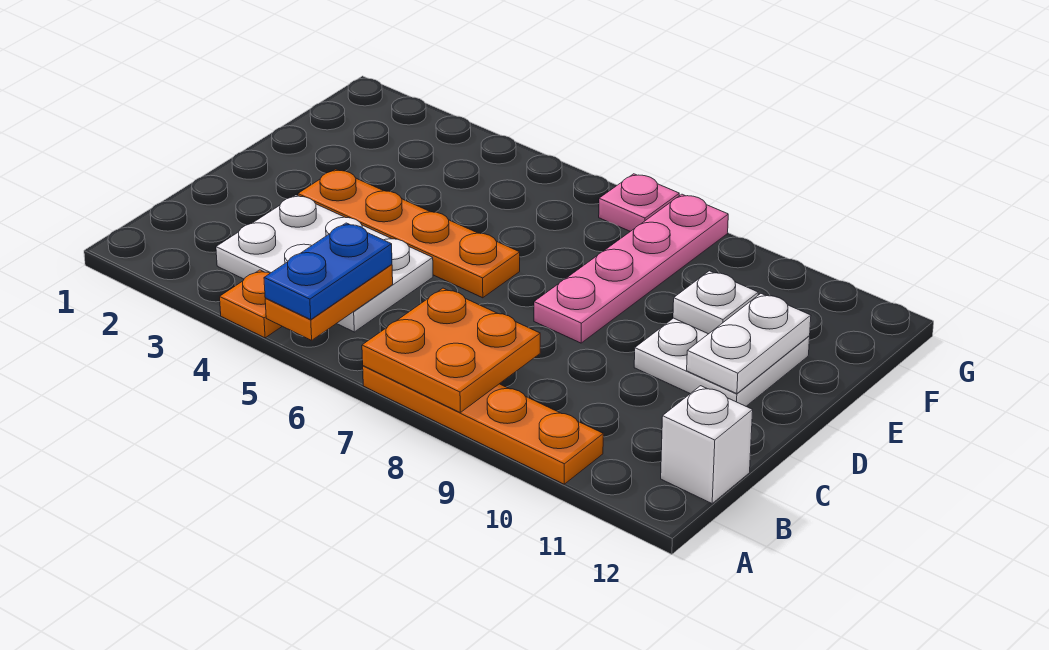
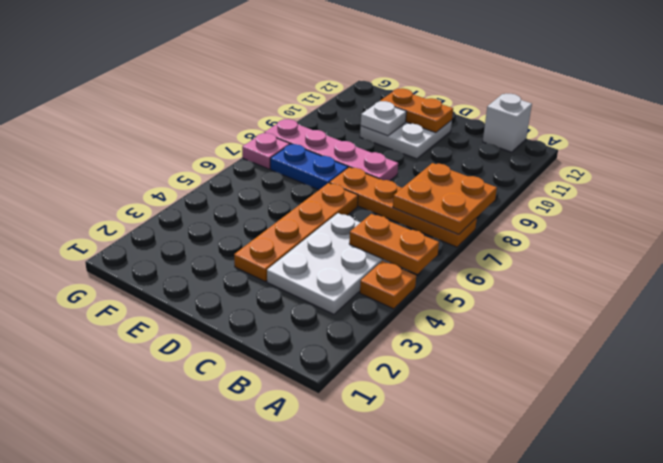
blue plate A5:B5 level 3 -> blue plate E7:F7 level 1
orange plate A7:A10 level 1 -> orange plate A7:D7 level 1
white plate D11:E11 level 2 -> orange plate D11:E11 level 2

